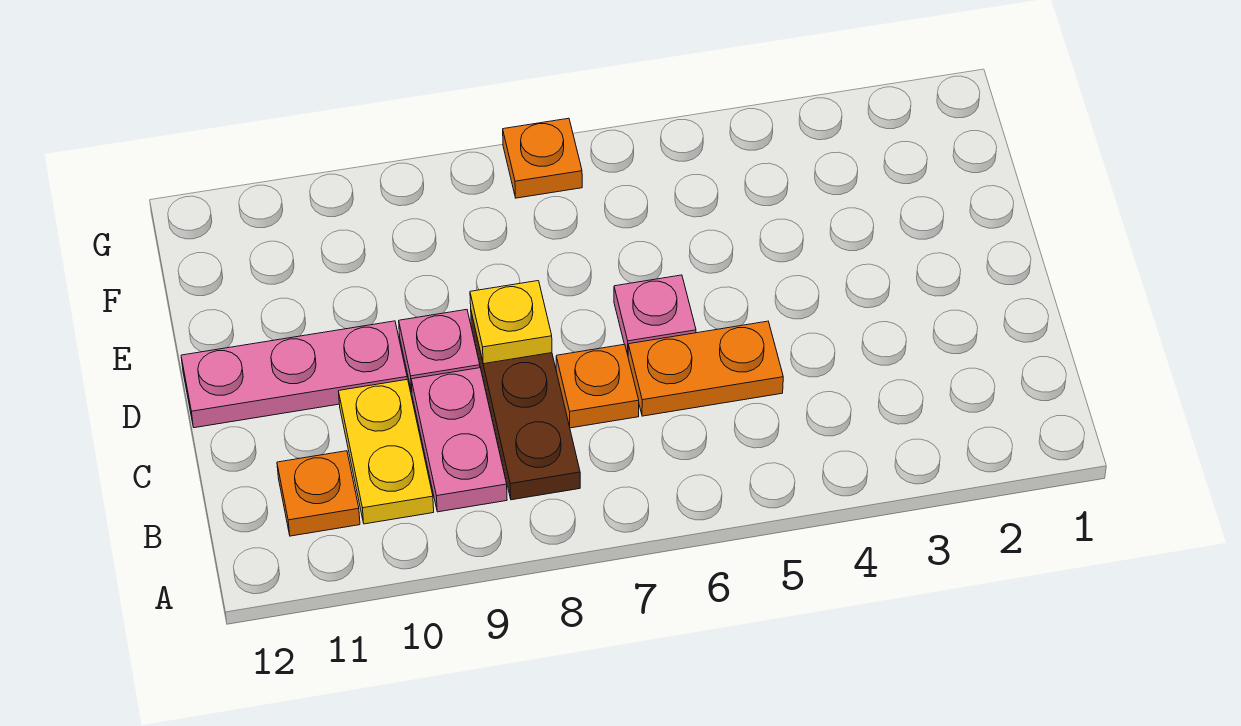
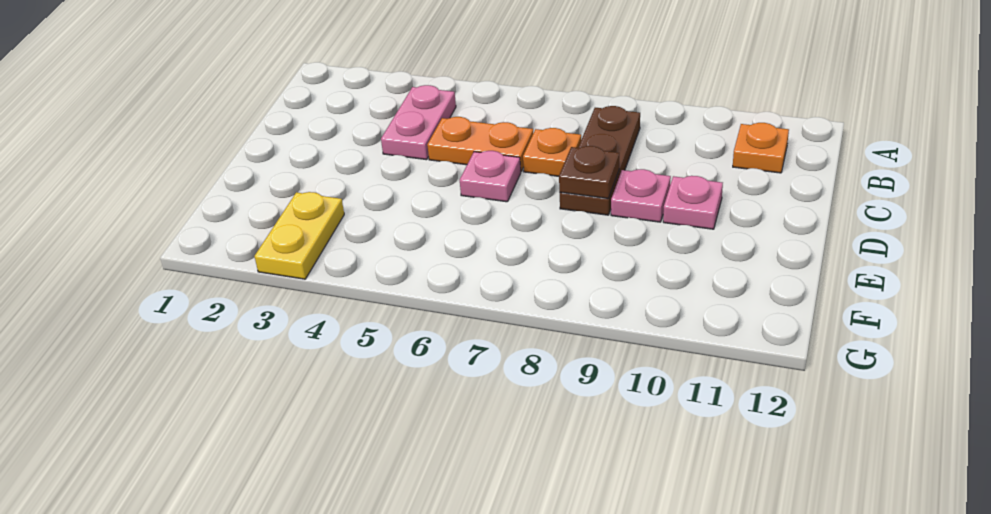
pink plate B9:C9 level 1 -> pink plate B4:C4 level 1
yellow plate B10:C10 level 1 -> yellow plate F3:G3 level 1
yellow plate D8 level 2 -> brown plate D8 level 2
pink plate D10:D12 level 1 -> pink plate D10 level 1
orange plate G7 level 1 -> none

